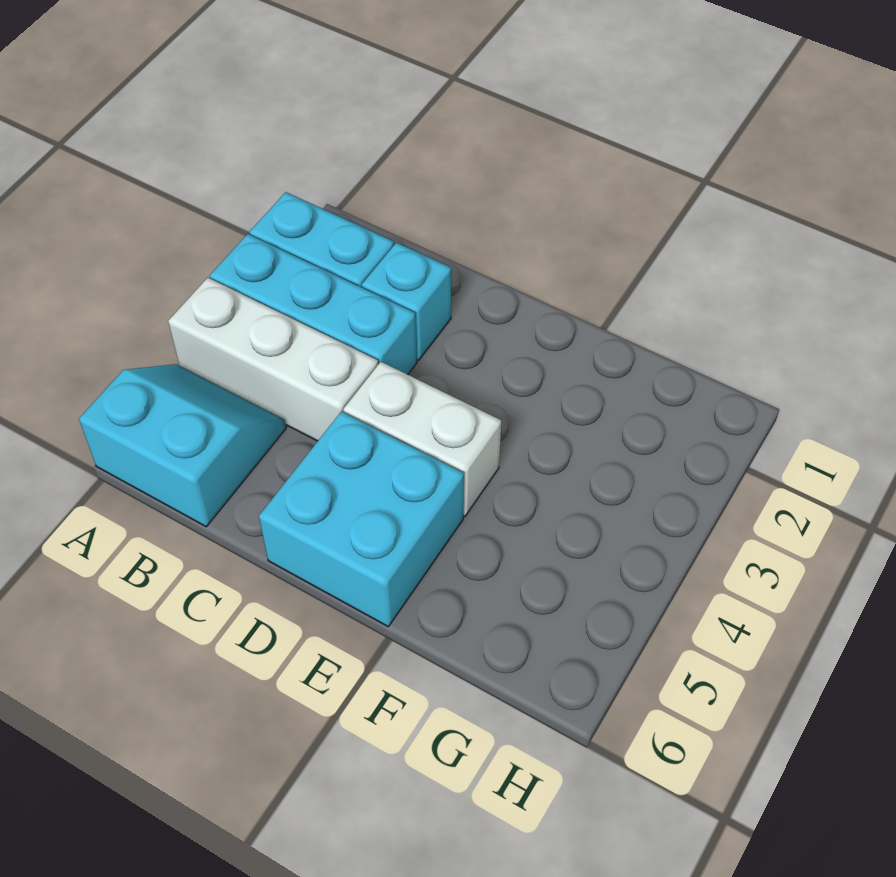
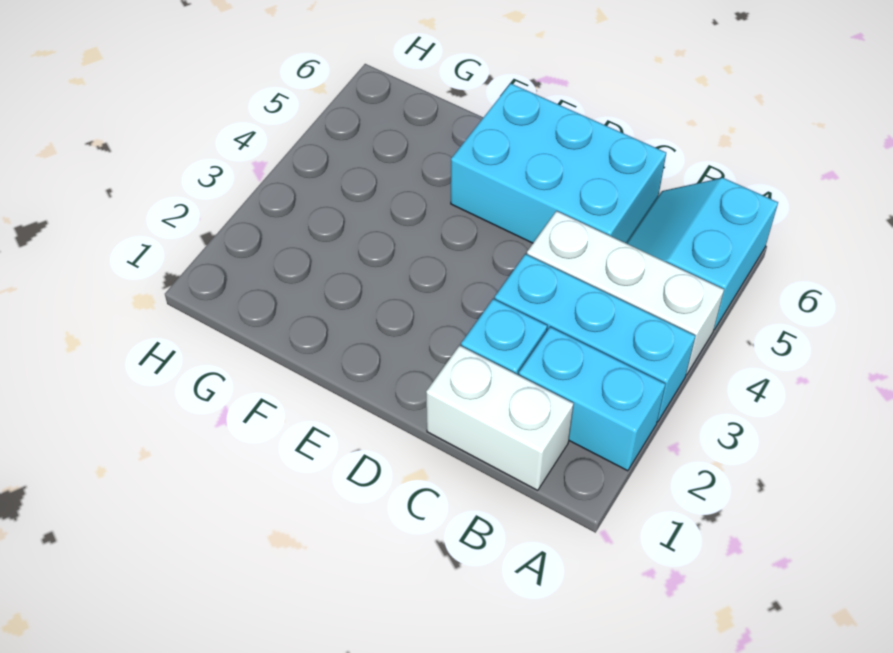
cyan slope A5:B6 level 1 top 6 -> cyan slope A5:B6 level 1 top A
white brick D4:E4 level 1 -> white brick B1:C1 level 1
cyan brick D5:E6 level 1 -> cyan brick C5:E6 level 1

